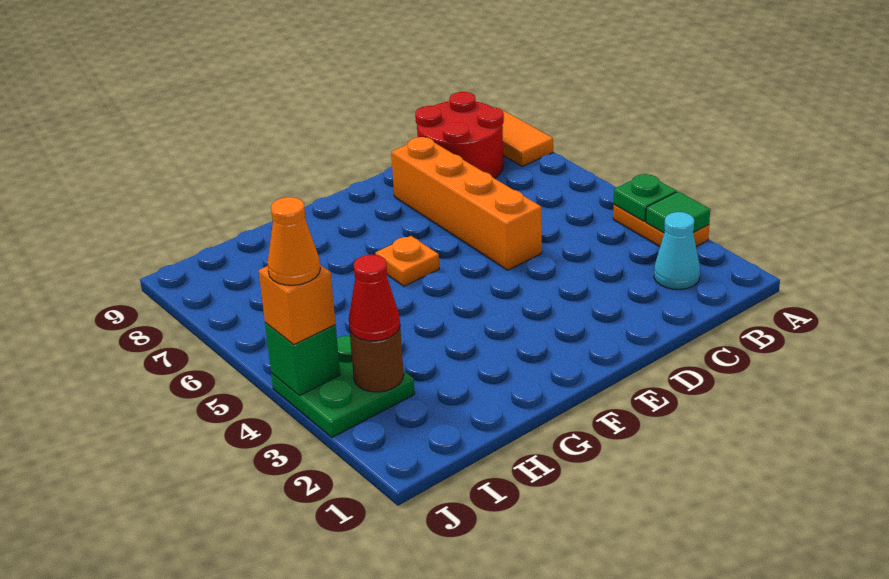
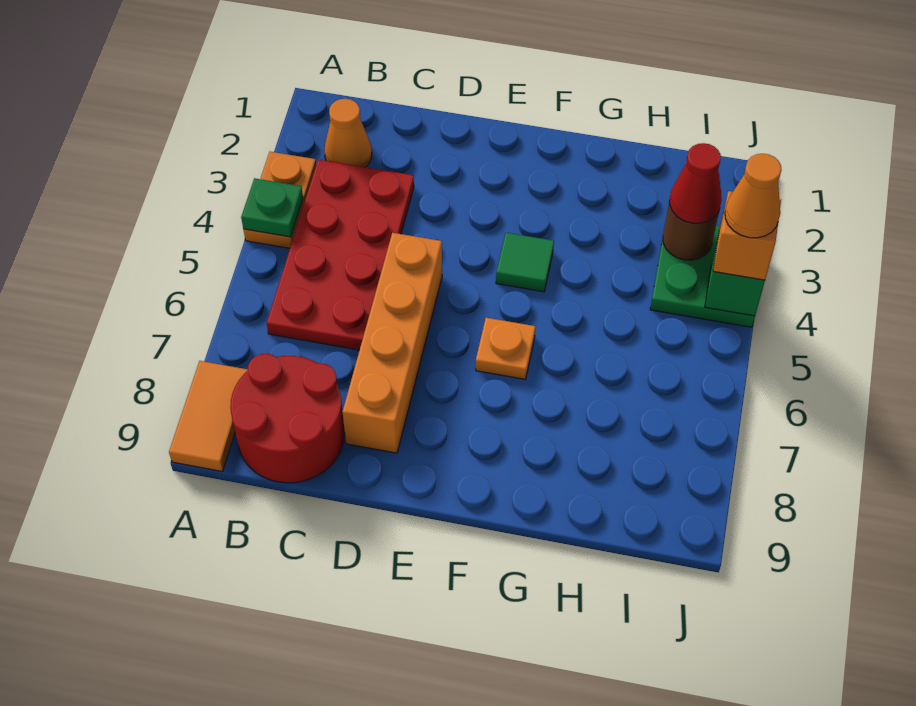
green tile A3 level 2 -> green tile F4 level 1
cyan cone B2 level 1 -> orange cone B2 level 1
none -> red plate B3:C6 level 1

